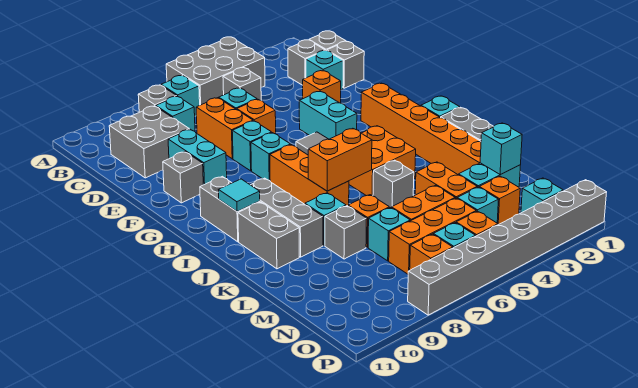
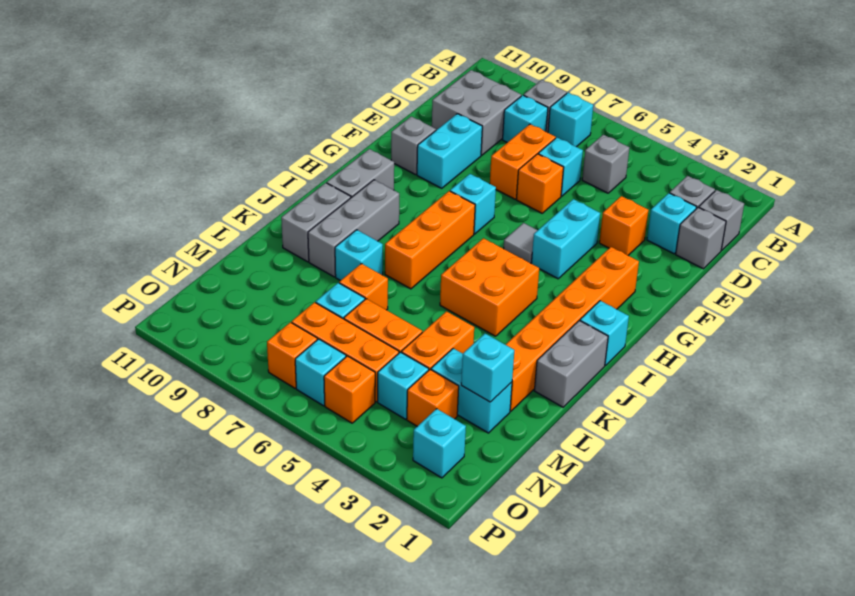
grey brick A4:B6 level 1 -> none
cyan brick F7 level 1 -> none
cyan tile I10 level 2 -> none
orange brick J6:J7 level 2 -> none
grey brick K5 level 1 -> none
grey brick L8 level 1 -> none
grey brick P1:P8 level 1 -> none

